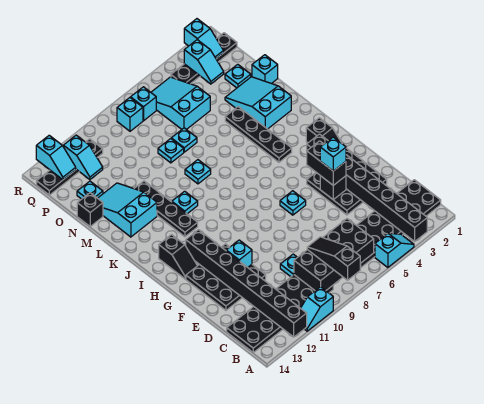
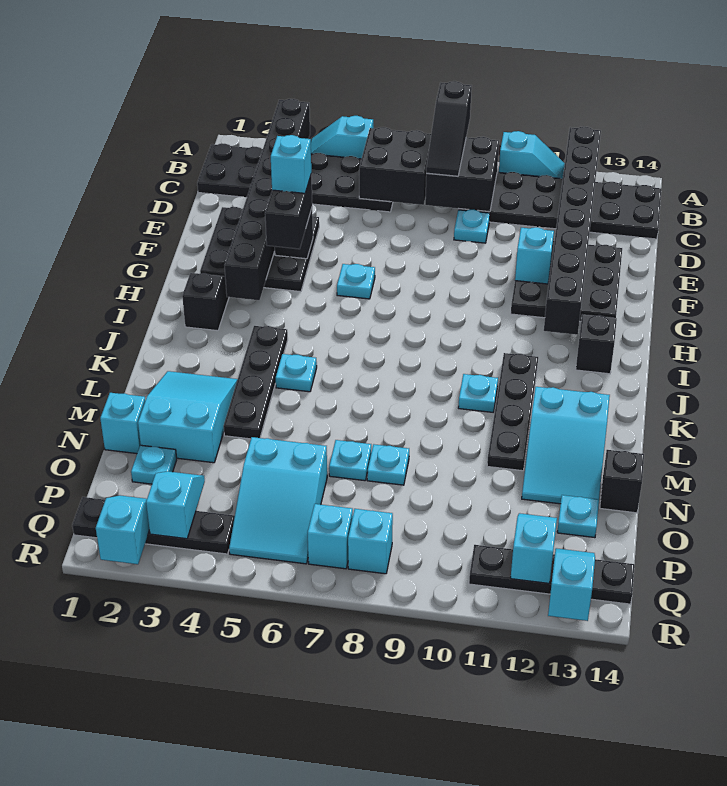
cyan slope L2:N3 level 1 top L -> cyan slope L2:N3 level 1 top N
cyan plate L8 level 1 -> cyan plate K5 level 1

